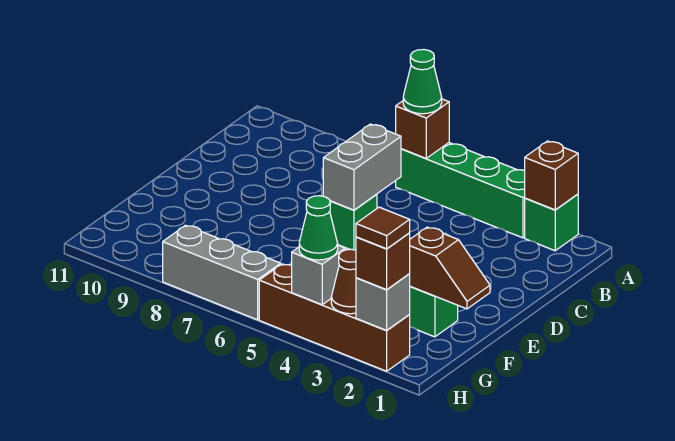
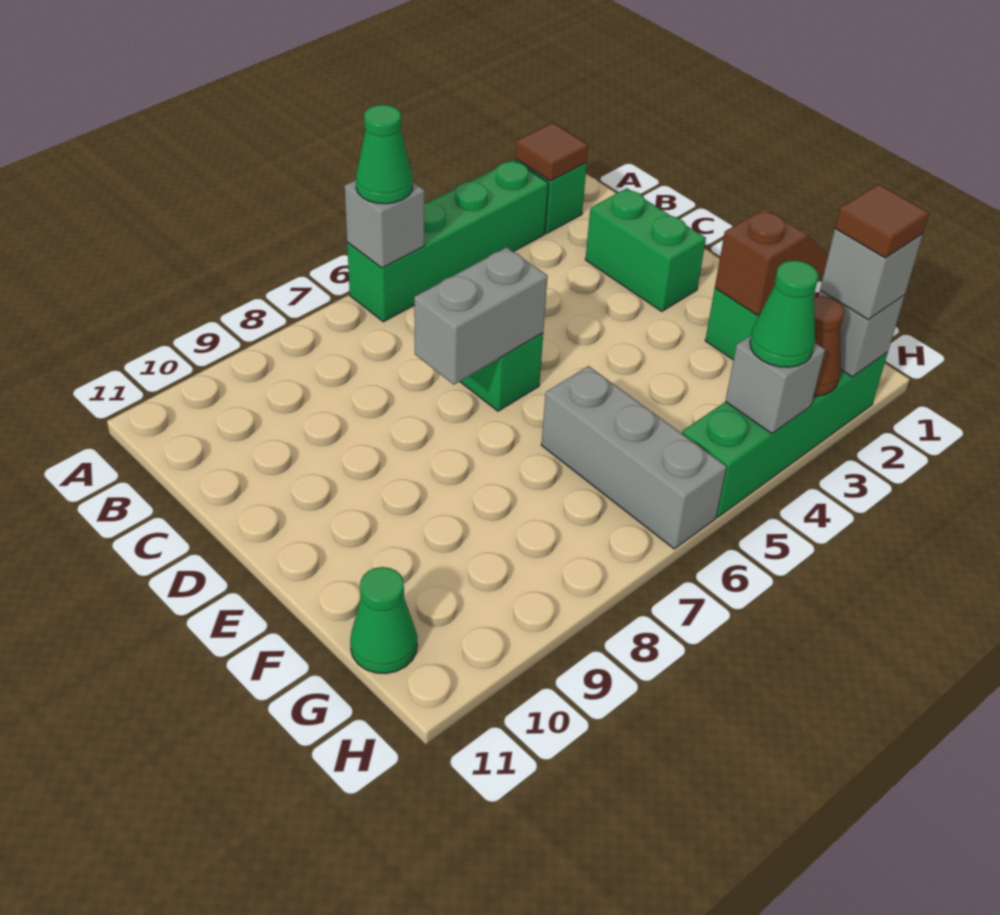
brown brick A2 level 2 -> brown tile A2 level 2
brown brick A6 level 2 -> grey brick A6 level 2
none -> green brick C2:D2 level 1
grey brick C6:D6 level 2 -> grey brick D6:D7 level 2
none -> green cone G11 level 1
brown brick H2:H5 level 1 -> green brick H2:H5 level 1
brown brick H2 level 3 -> grey brick H2 level 3
grey brick H6:H8 level 1 -> grey brick F6:H6 level 1

